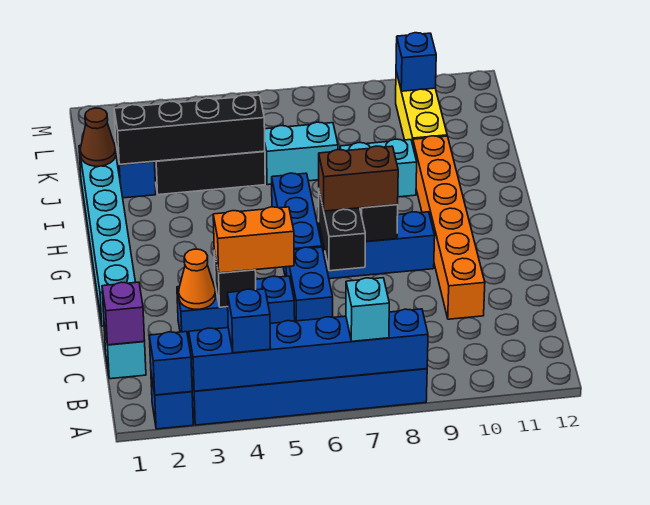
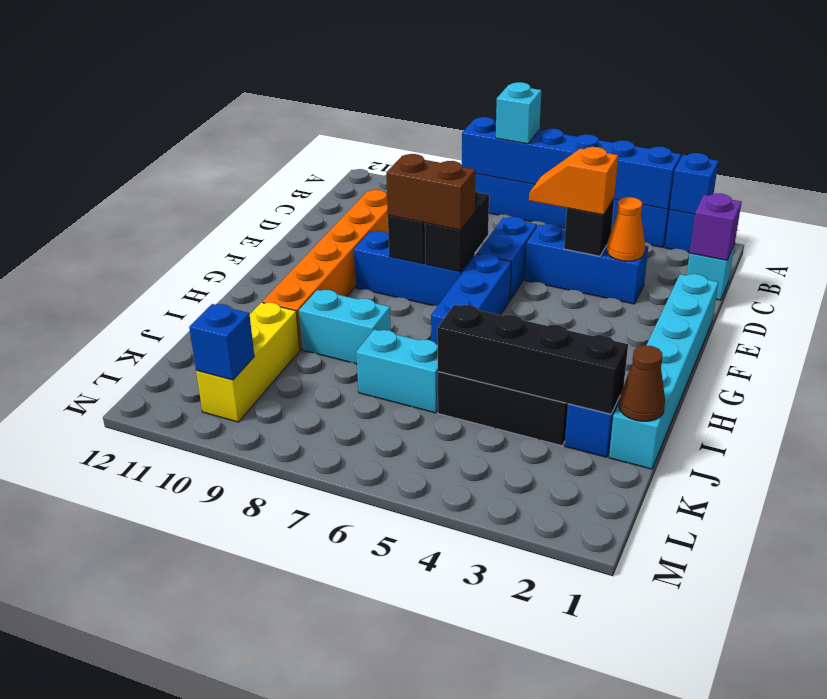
blue brick A4 level 3 -> none
orange brick D4:D5 level 3 -> orange slope D4:D5 level 3 top 4

